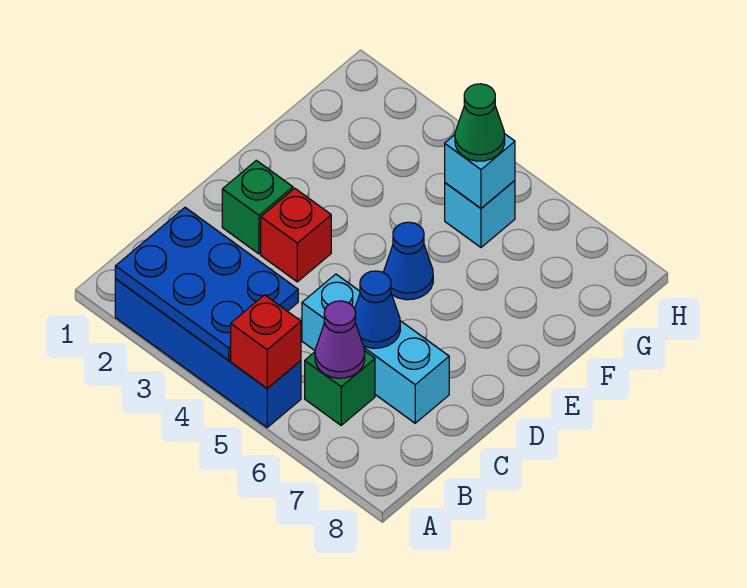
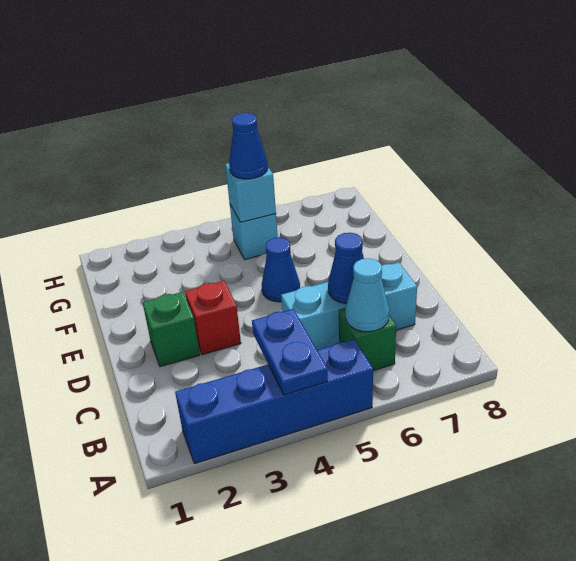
blue plate A2:B4 level 2 -> blue plate A4:B4 level 2
red brick A5 level 2 -> none
purple cone B6 level 2 -> cyan cone B6 level 2
green cone G5 level 3 -> blue cone G5 level 3

